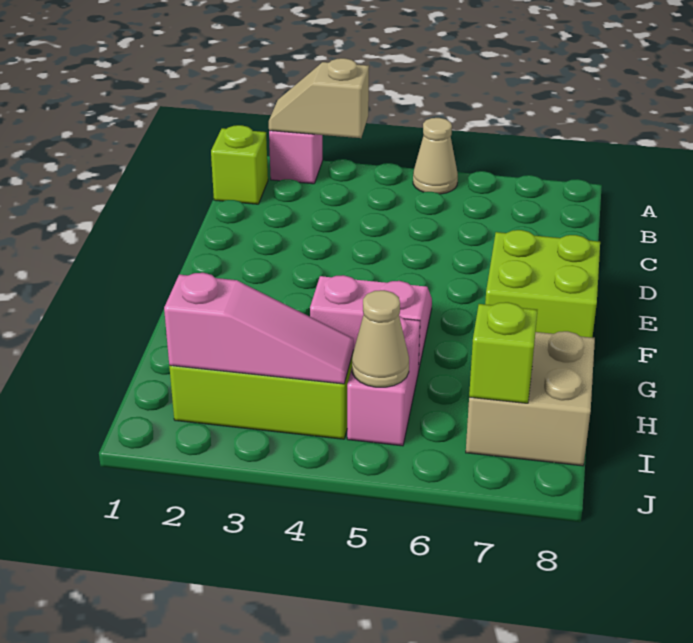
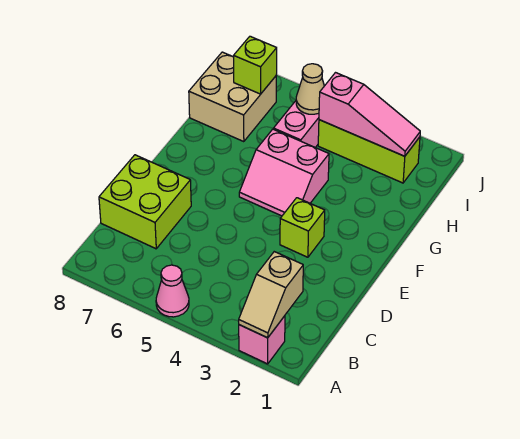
tan slope A2:A3 level 2 top 3 -> tan slope A2:B2 level 2 top B
tan cone A5 level 1 -> pink cone A5 level 1
lime brick B1 level 1 -> lime brick E3 level 1
lime brick E7:F8 level 1 -> lime brick C7:D8 level 1
pink slope I2:I4 level 2 top 2 -> pink slope I2:I4 level 2 top 4

